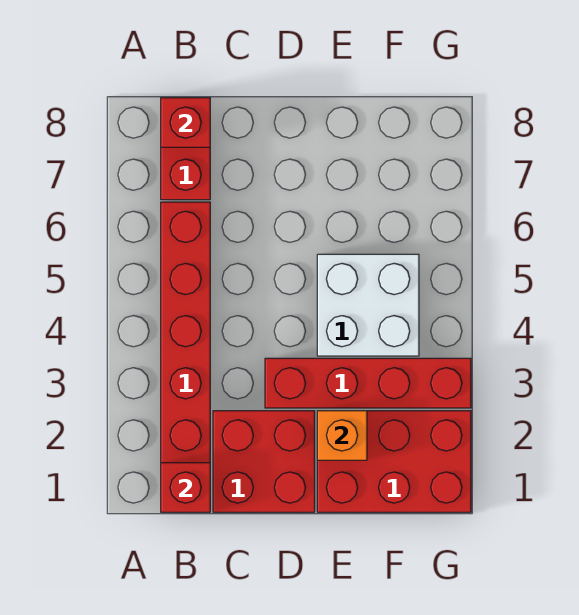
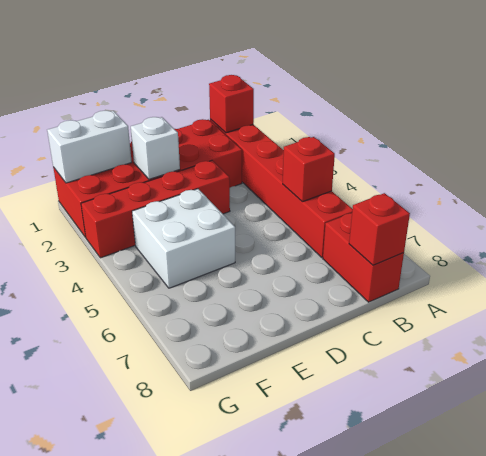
none -> red brick B5 level 2
orange brick E2 level 2 -> white brick E2 level 2
none -> white brick F1:G1 level 2

